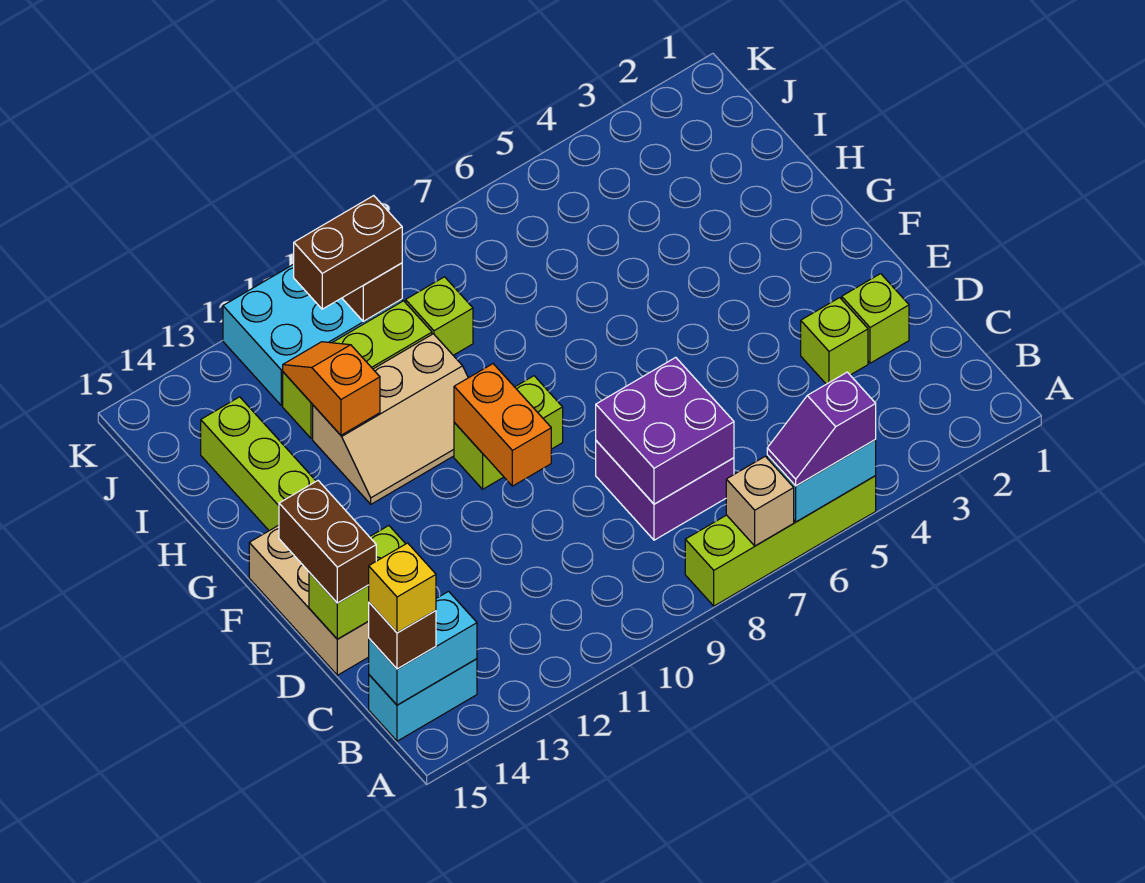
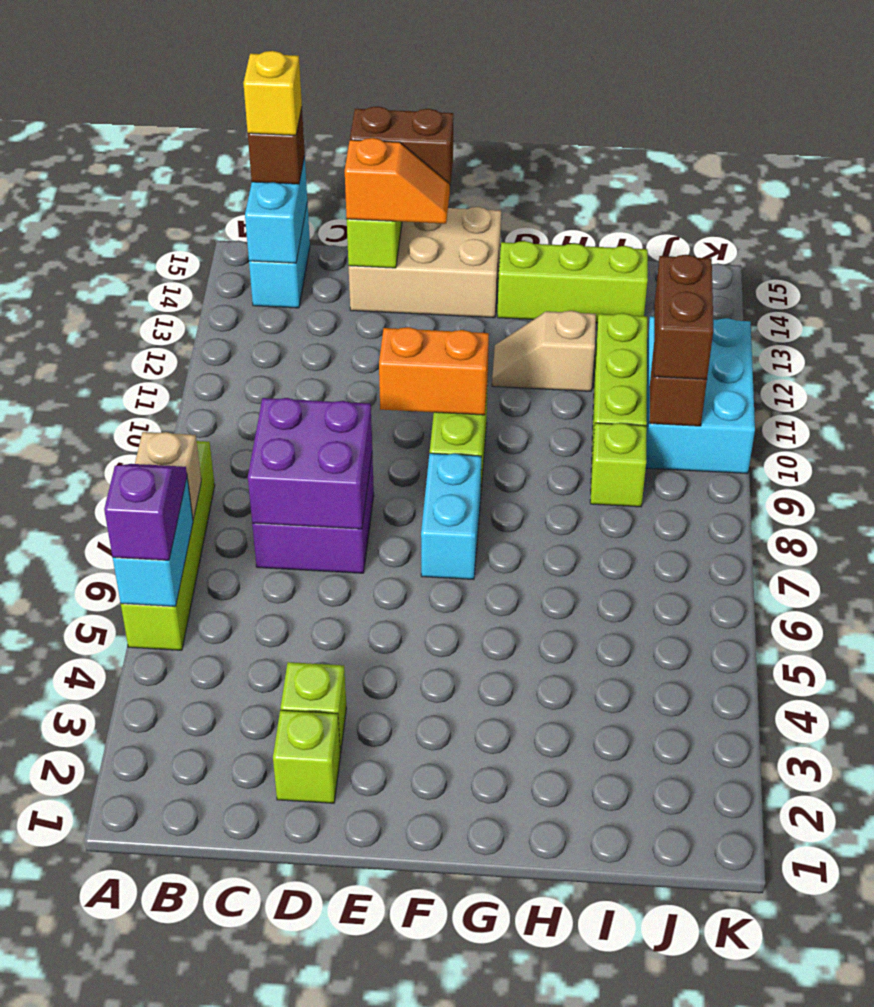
none -> cyan brick F7:F8 level 1
tan slope G10:H12 level 1 top H -> tan slope G12:H12 level 1 top H
orange slope H12:I12 level 2 top H -> orange slope D14:E14 level 3 top D

